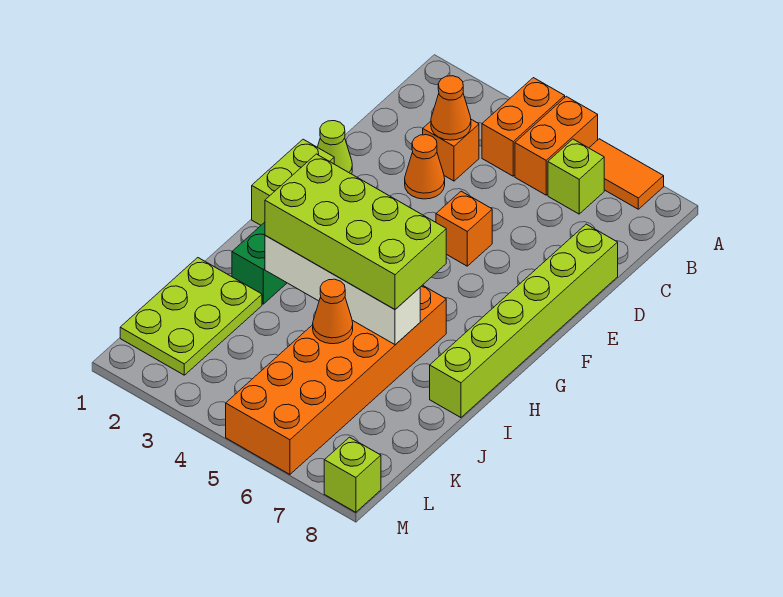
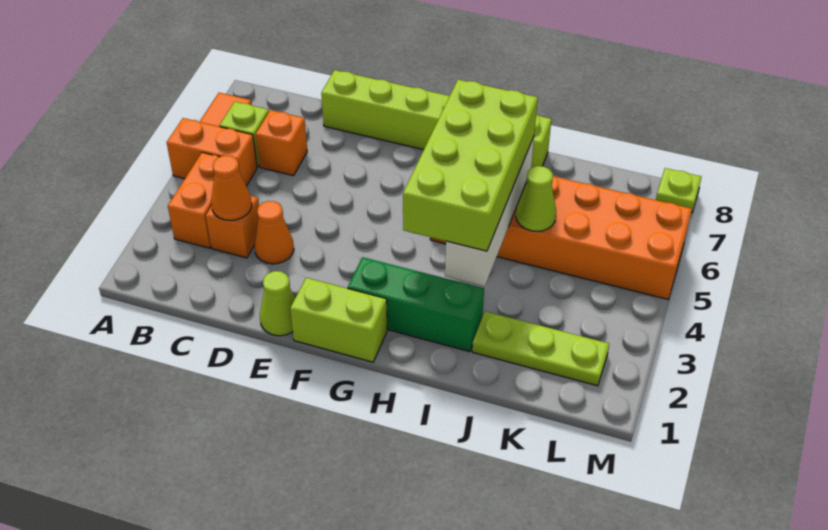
orange brick A4:B4 level 1 -> orange brick B3:B4 level 1
orange brick E5 level 1 -> orange brick C6 level 1
lime plate J1:L2 level 1 -> lime plate J2:L2 level 1
orange cone J5 level 2 -> lime cone J5 level 2
lime brick M8 level 1 -> lime plate M8 level 1

